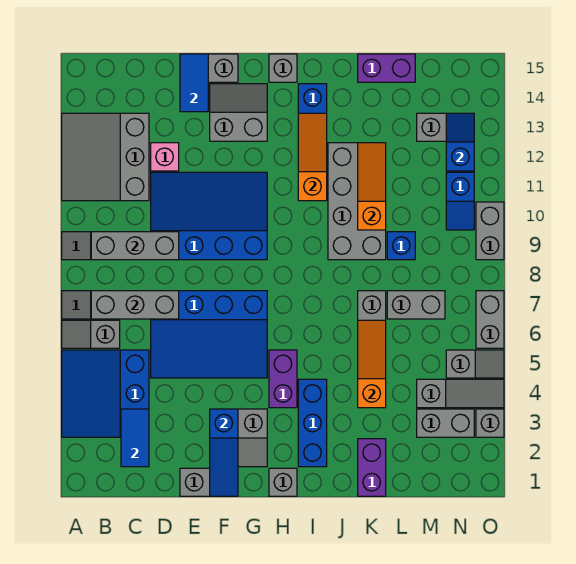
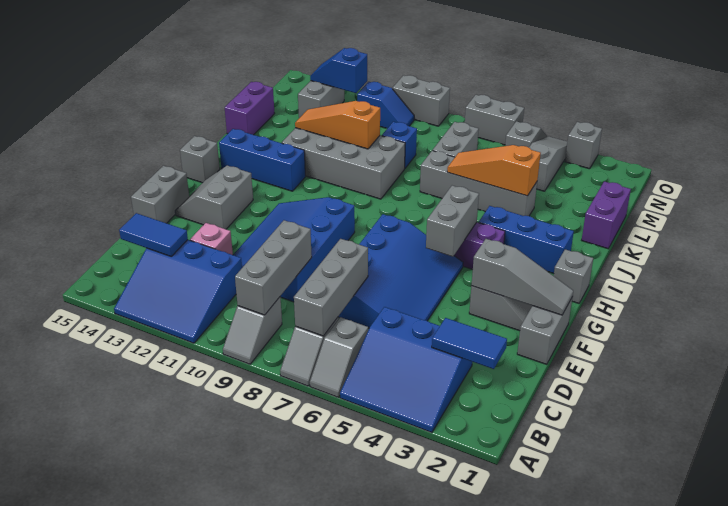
grey slope A11:C13 level 1 top C -> blue slope A11:C13 level 1 top C
blue tile E14:E15 level 2 -> blue tile C13:C14 level 2
blue slope F1:F3 level 2 top 3 -> grey slope F1:F3 level 2 top 3
orange slope I11:I13 level 2 top 11 -> none
purple brick K1:K2 level 1 -> purple brick K1:L1 level 1
grey brick M3:N3 level 1 -> grey brick G5:H5 level 2

